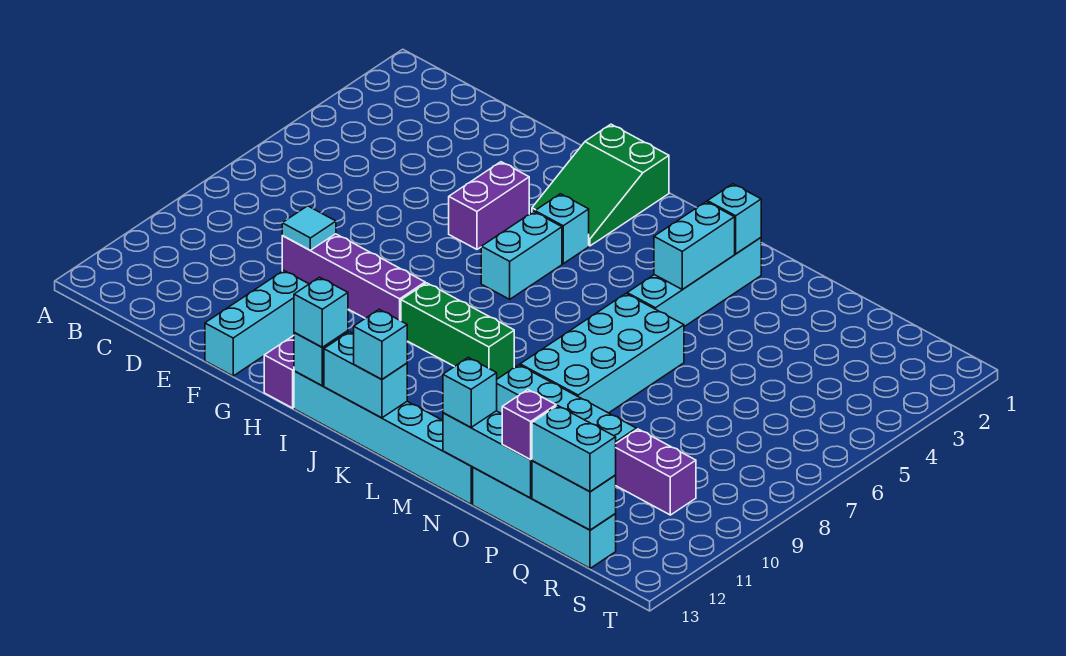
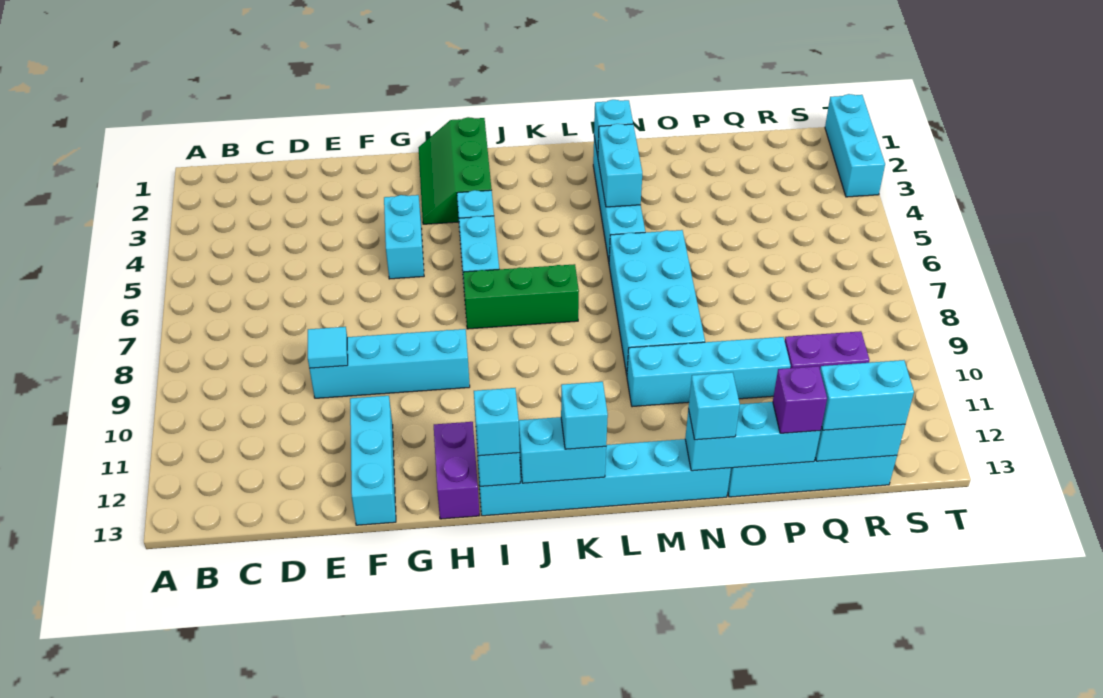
purple brick E9:H9 level 1 -> cyan brick E9:H9 level 1
purple brick G4:G5 level 1 -> cyan brick G4:G5 level 1
green slope H1:I3 level 1 top 1 -> green slope H1:I3 level 1 top I
green brick I9:K9 level 1 -> green brick I7:K7 level 1
none -> cyan brick T1:T3 level 1

